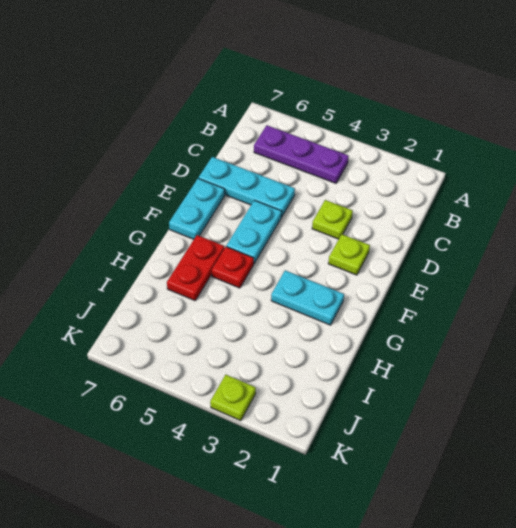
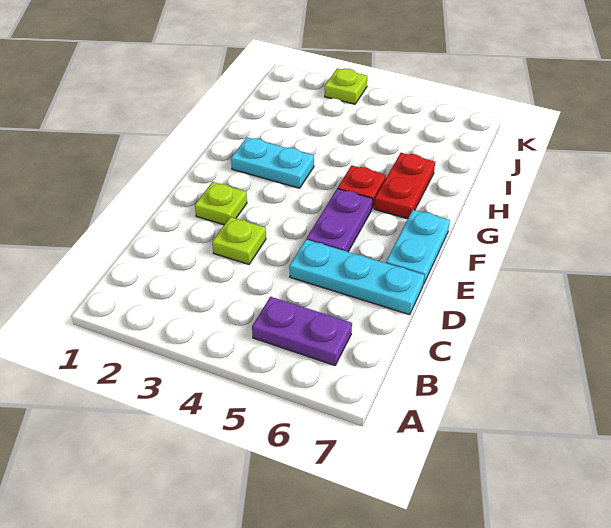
purple plate B4:B6 level 1 -> purple plate B5:B6 level 1
cyan plate E5:F5 level 1 -> purple plate E5:F5 level 1

